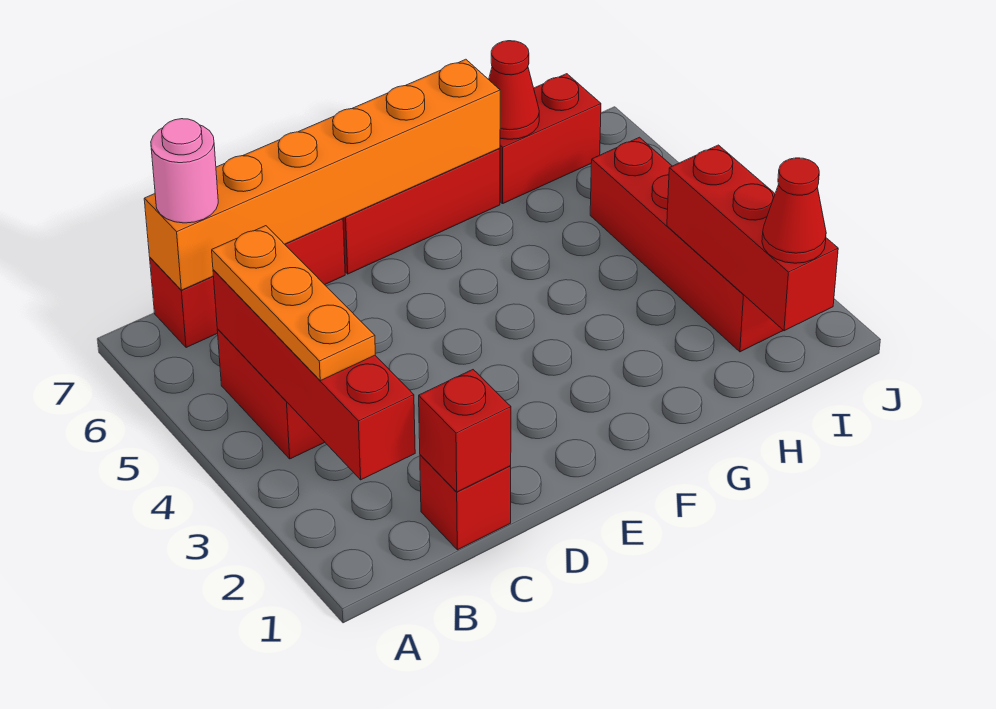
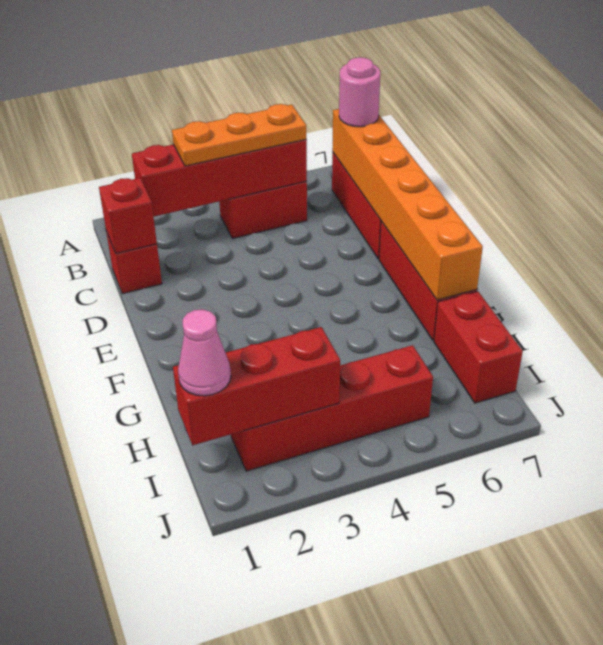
red cone H7 level 2 -> none
red cone I1 level 3 -> pink cone I1 level 3

